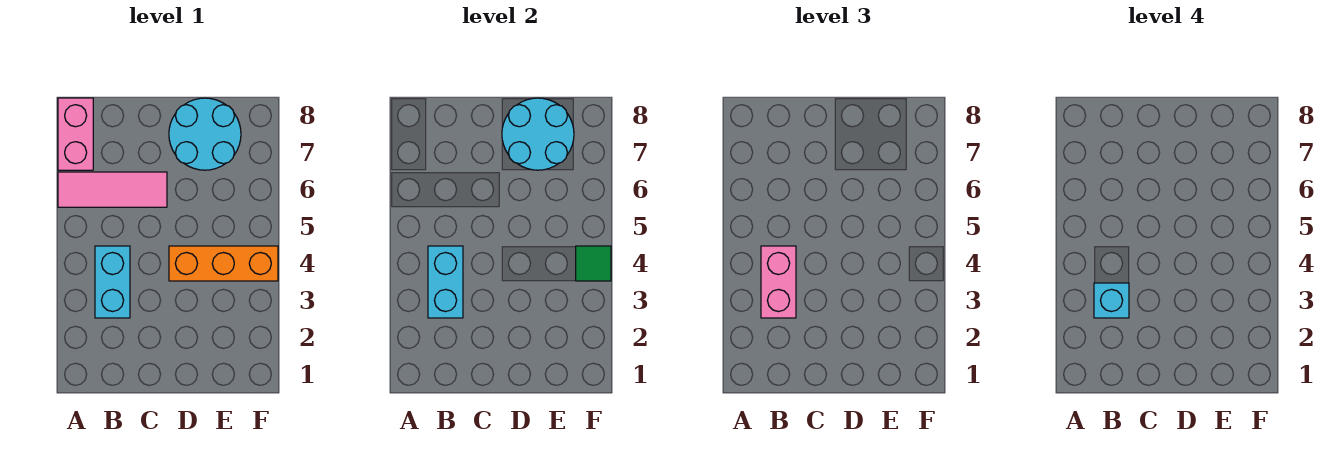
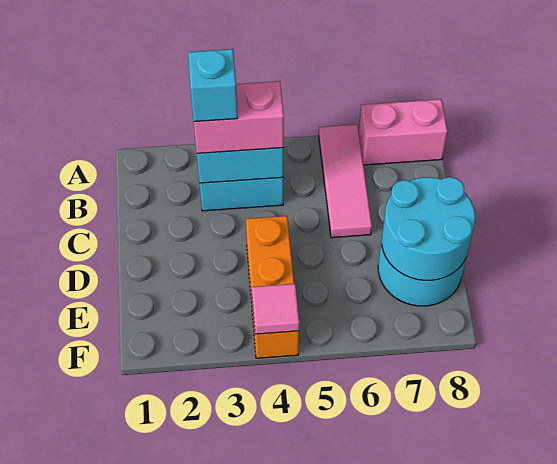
green tile F4 level 2 -> pink tile F4 level 2

